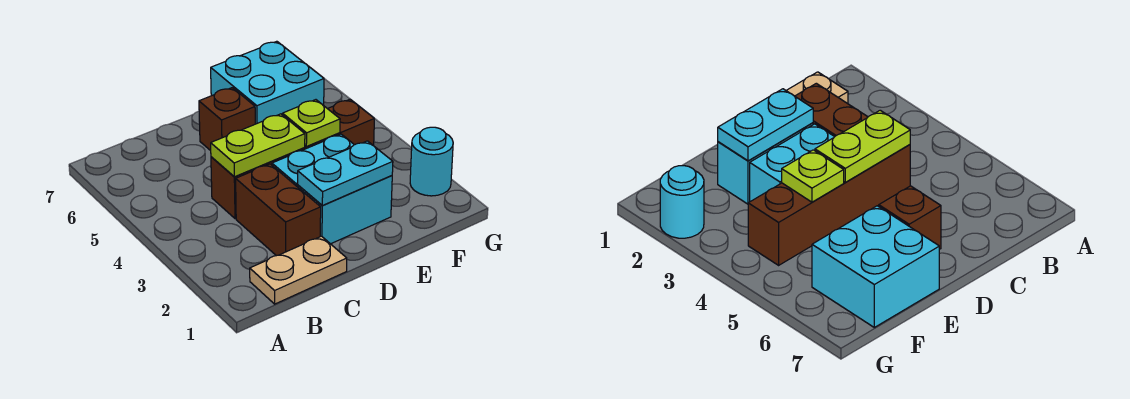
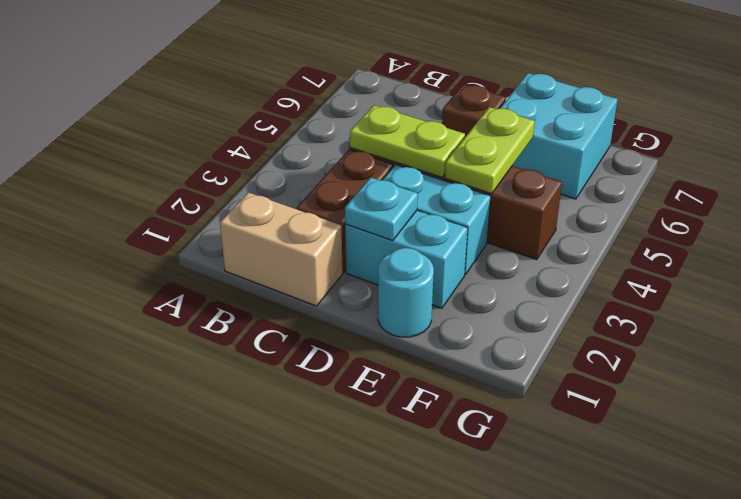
tan plate B1:C1 level 1 -> tan brick B1:C1 level 1
cyan plate D2:E2 level 2 -> cyan plate D2 level 2
lime plate E4 level 2 -> lime plate E4:E5 level 2
cyan round brick G2 level 1 -> cyan round brick E1 level 1

